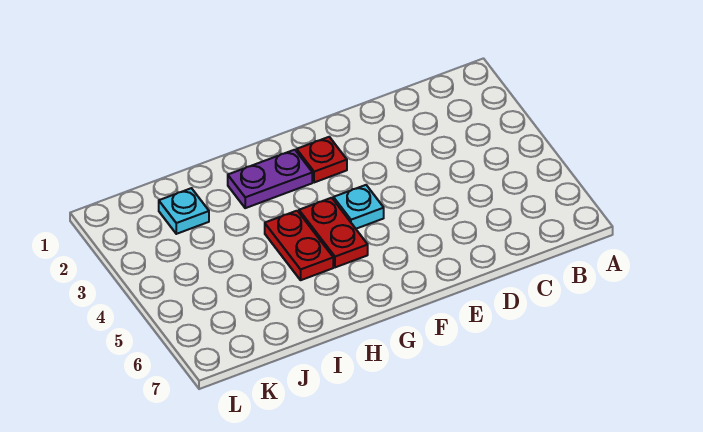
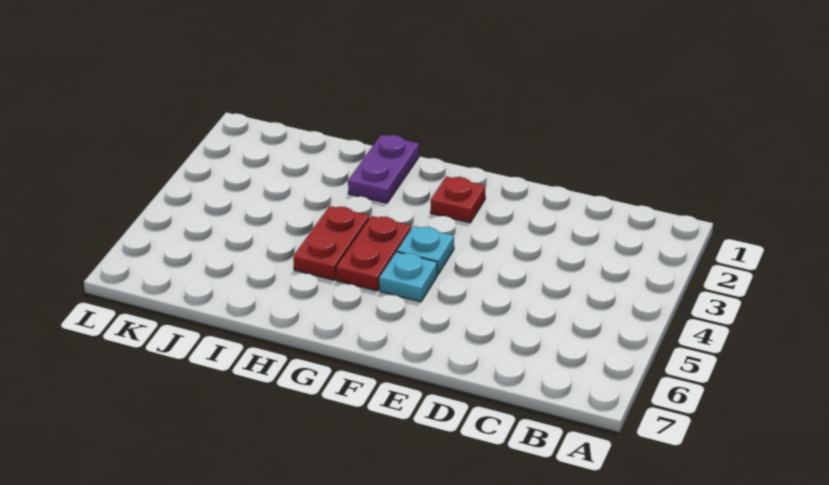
purple plate G2:H2 level 1 -> purple plate H1:H2 level 1
cyan plate J2 level 1 -> cyan plate F5 level 1

